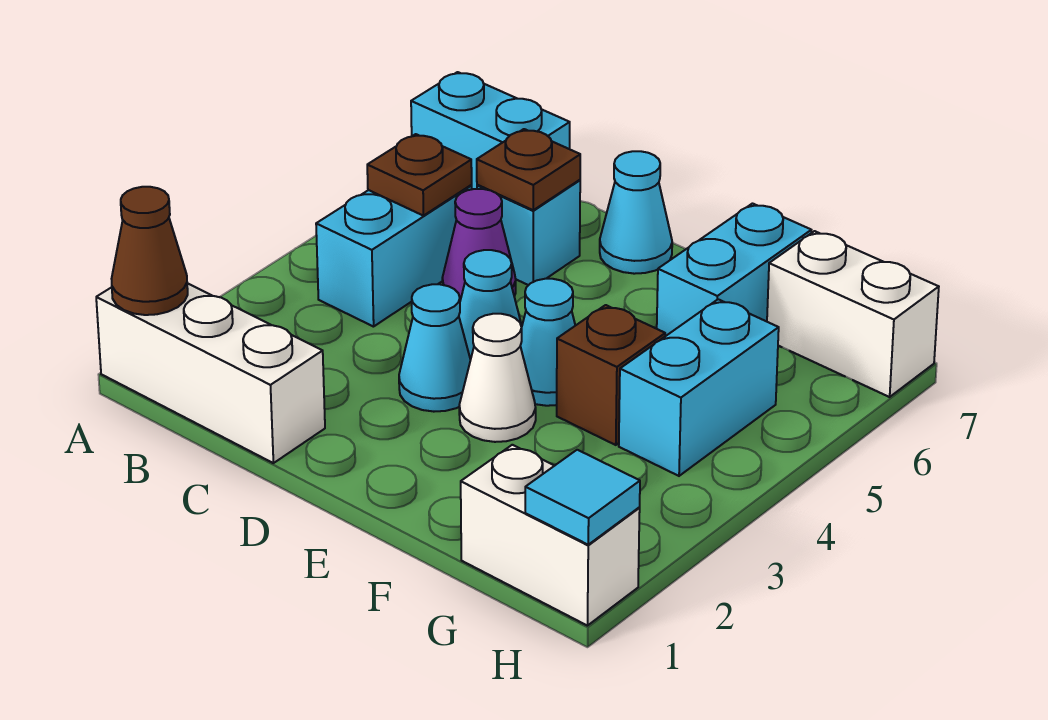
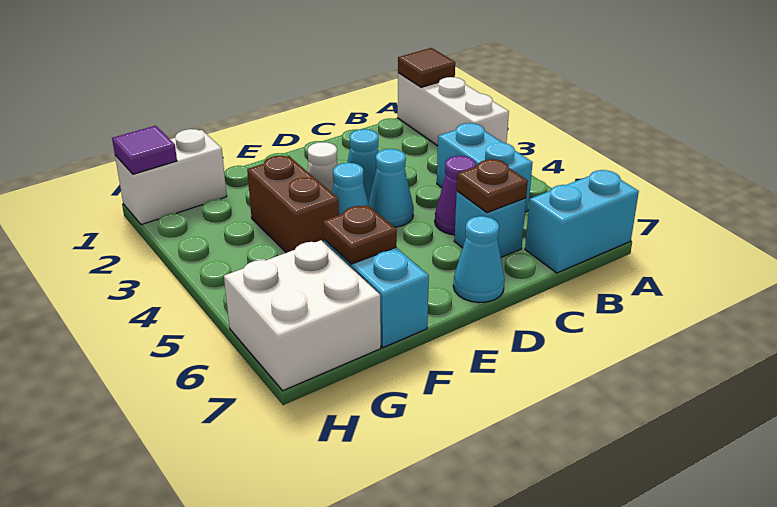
white brick A1:C1 level 1 -> white brick A1:A3 level 1
brown cone A1 level 2 -> brown tile A1 level 2
brown plate B5 level 2 -> brown plate F6 level 2
brown brick F4 level 1 -> brown brick F3:F4 level 1
cyan brick G4:G5 level 1 -> none
white brick G7:H7 level 1 -> white brick G6:H7 level 1
cyan tile H1 level 2 -> purple tile H1 level 2

